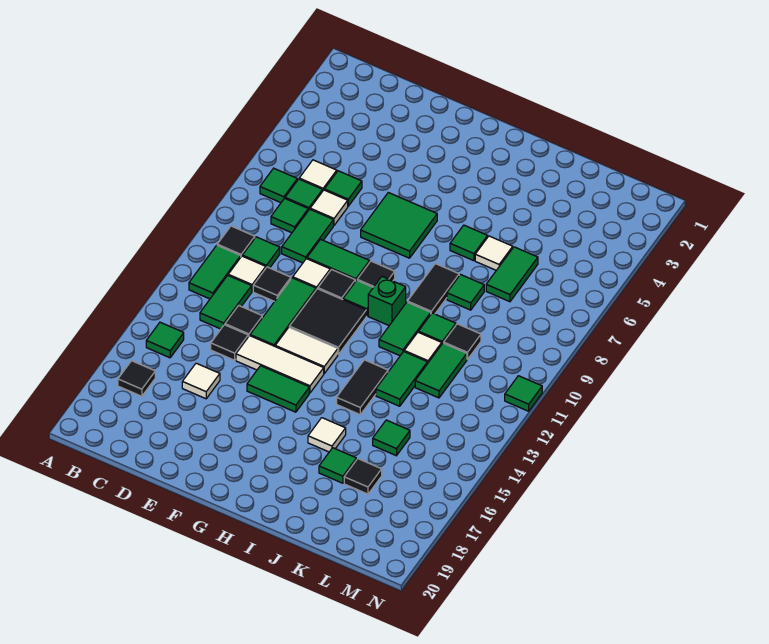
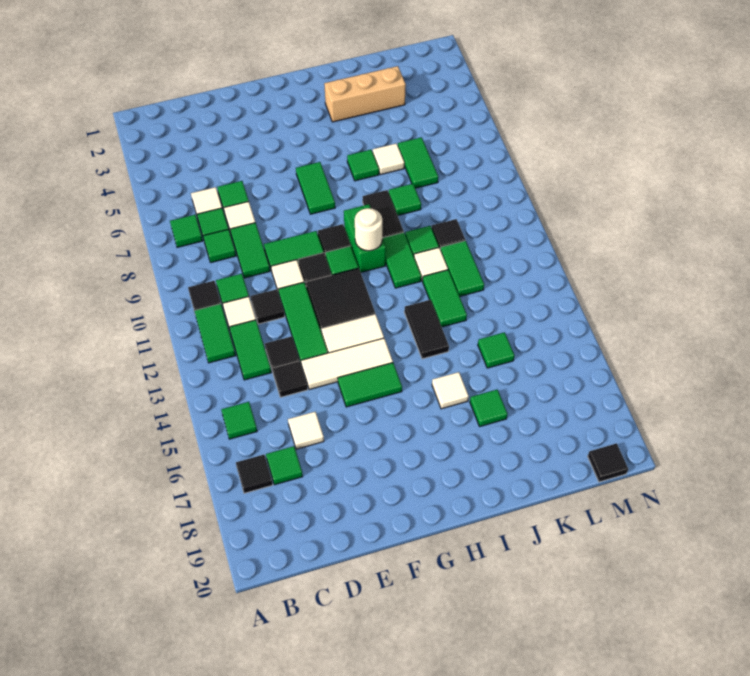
green tile F6:G7 level 1 -> green tile G6:G7 level 1
green brick H10 level 1 -> green brick H9:H10 level 1
none -> white round brick H10 level 2
none -> tan brick I3:K3 level 1
black tile K17 level 1 -> black tile M20 level 1
green tile N11 level 1 -> green tile C17 level 1

